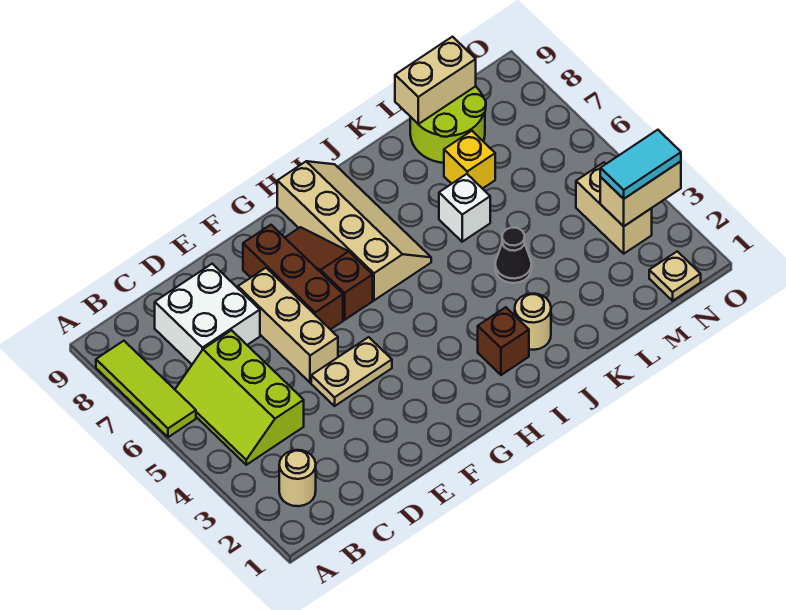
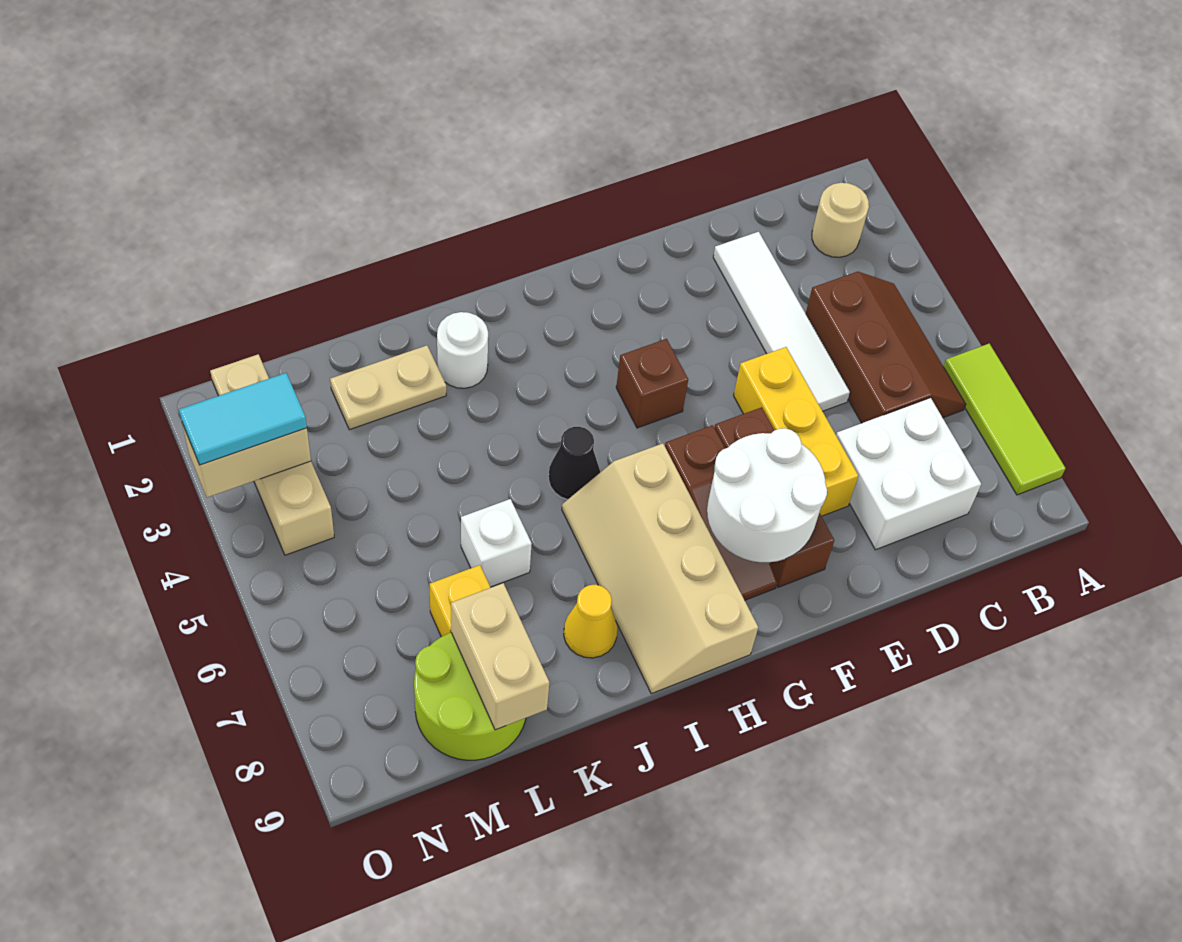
lime slope B4:C6 level 1 top C -> brown slope B4:C6 level 1 top C
none -> white tile D2:D5 level 1
tan plate E4:F4 level 1 -> tan plate K2:L2 level 1
tan brick E5:E7 level 1 -> yellow brick E5:E7 level 1
none -> white round brick F7:G8 level 2
brown brick I2 level 1 -> brown brick G4 level 1
tan round brick J2 level 1 -> white round brick J2 level 1
none -> yellow cone J8 level 1
black cone K4 level 1 -> black cone I5 level 1
tan brick L9:M9 level 2 -> tan brick L8:L9 level 2

